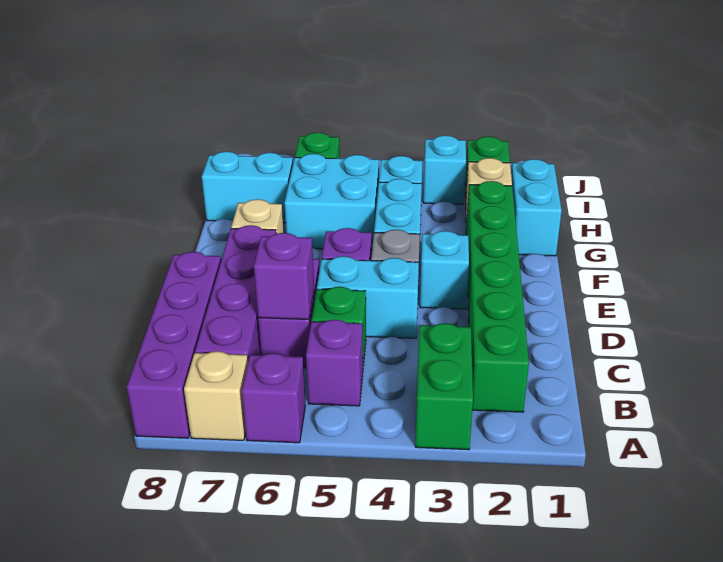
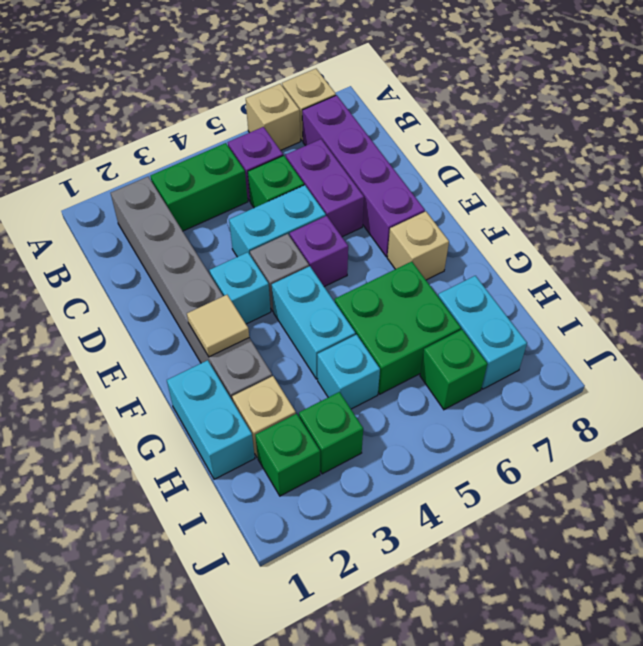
green brick A3:B3 level 1 -> green brick B3:B4 level 1
purple brick A6 level 1 -> tan brick A6 level 1
purple brick A8:D8 level 1 -> none
green brick B2:G2 level 1 -> grey brick B2:G2 level 1
purple brick C6 level 2 -> none
none -> tan tile F2 level 2
cyan brick G5:H6 level 1 -> green brick G5:H6 level 1
cyan brick H7:H8 level 1 -> cyan brick H7:I7 level 1
cyan brick I3 level 1 -> green brick I3 level 1

